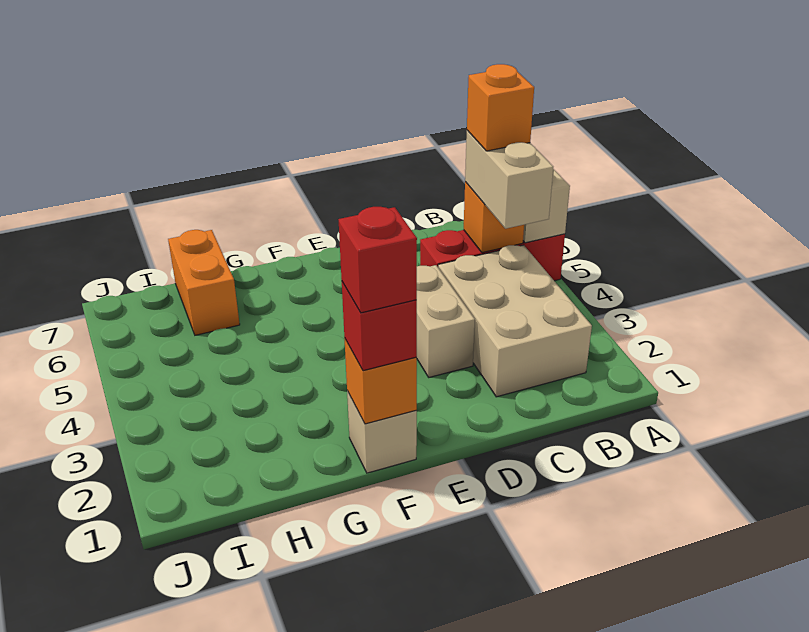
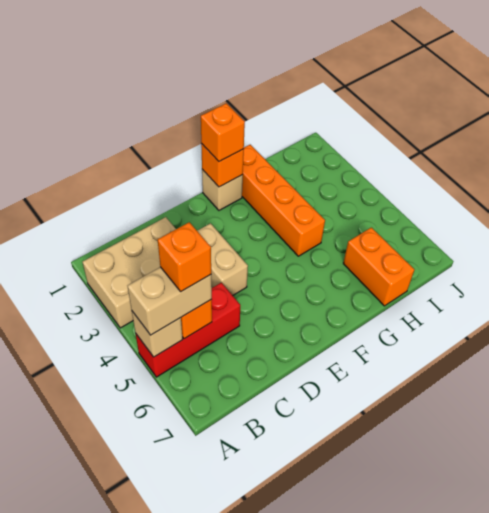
tan brick B2:C4 level 1 -> tan brick A2:C3 level 1
tan brick B4:B5 level 3 -> tan brick A5:B5 level 3
red brick F1 level 3 -> orange brick F1 level 3
red brick F1 level 4 -> none
none -> orange brick G1:G4 level 1

